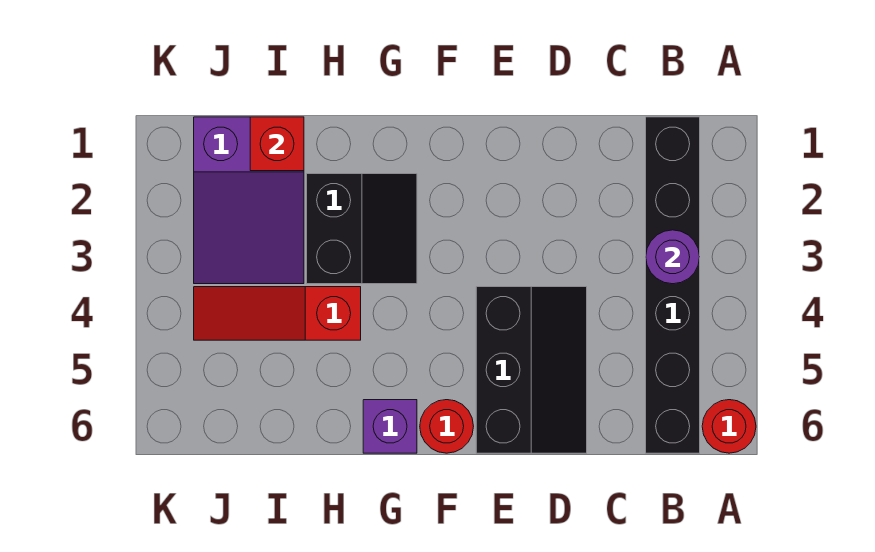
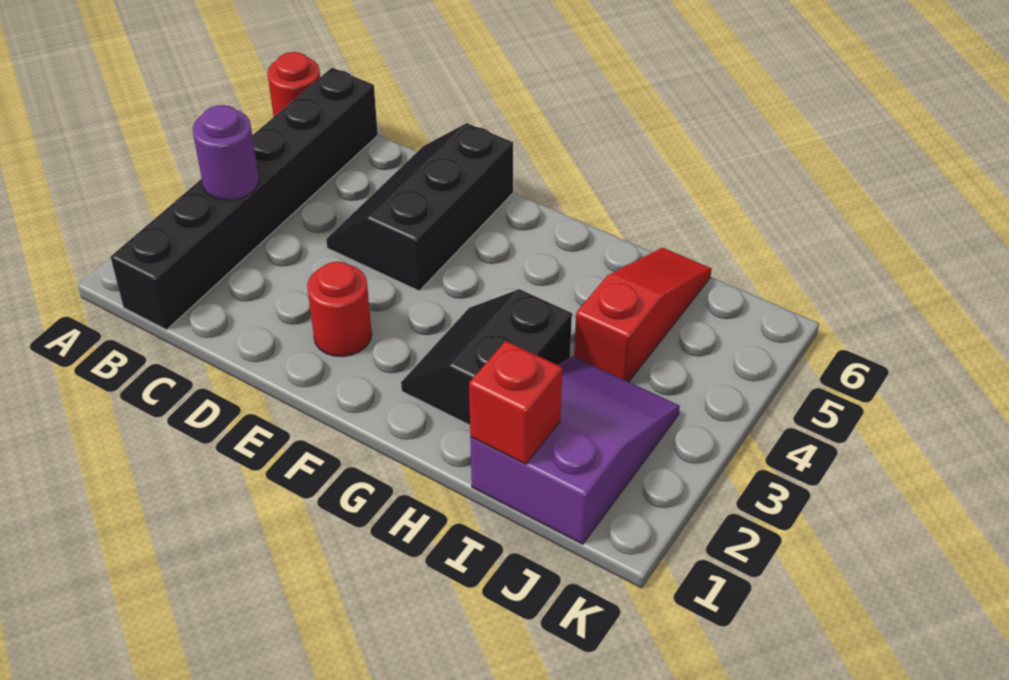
red round brick F6 level 1 -> red round brick E2 level 1
purple brick G6 level 1 -> none
red slope H4:J4 level 1 top H -> red slope I4:I6 level 1 top 4

